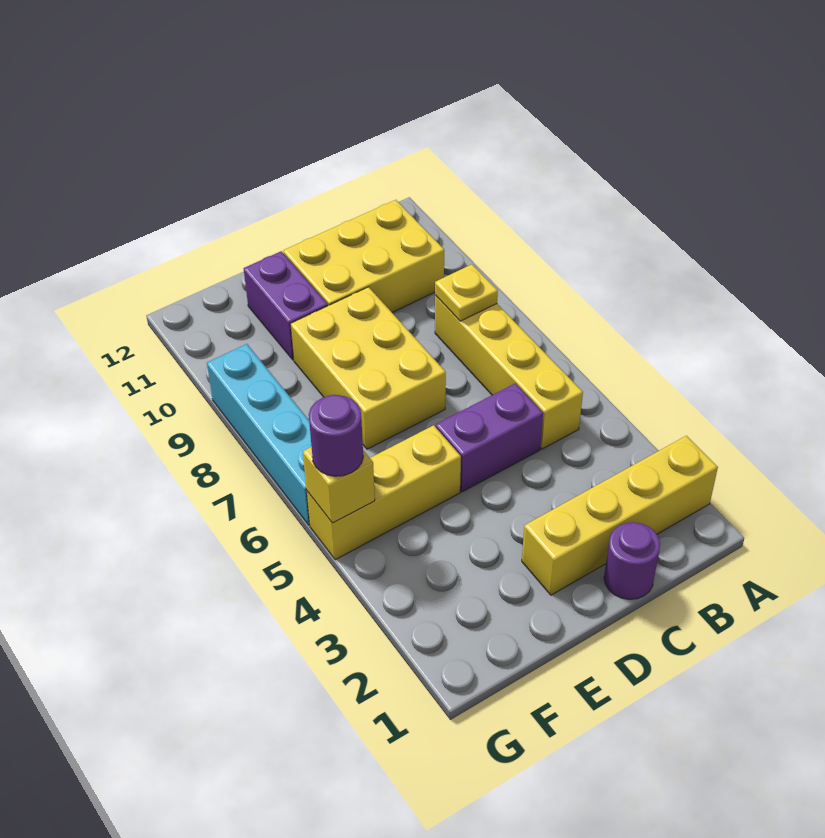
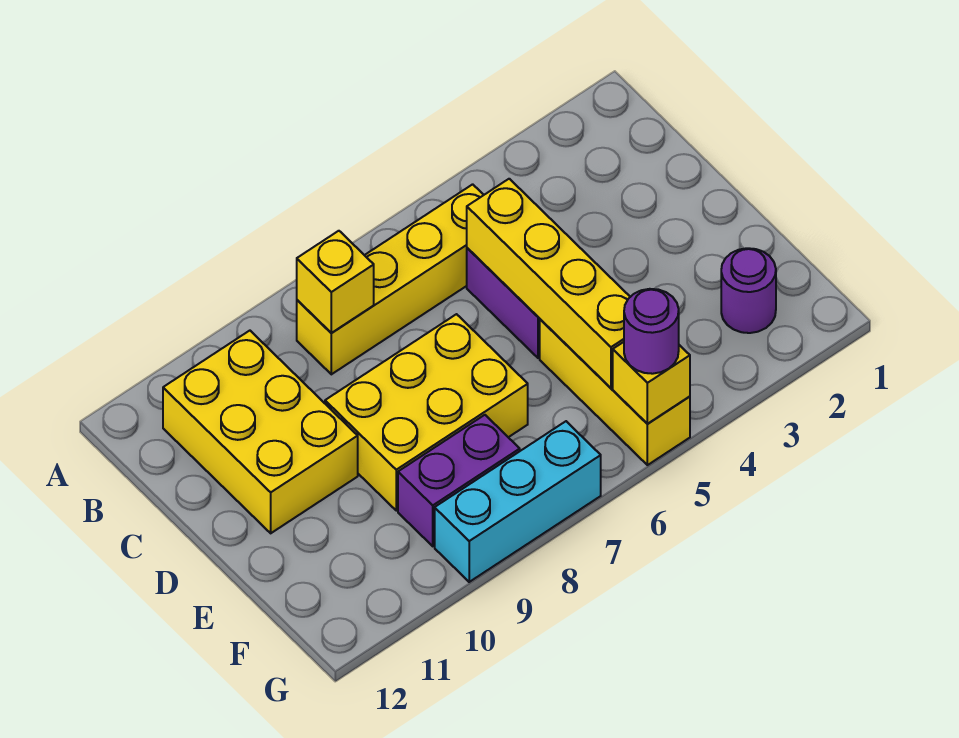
yellow brick A2:D2 level 1 -> yellow brick C5:F5 level 2
yellow plate B8 level 2 -> yellow brick B8 level 2
purple round brick C1 level 1 -> purple round brick F2 level 1
purple brick E10:E11 level 1 -> purple brick F8:F9 level 1
cyan brick G6:G9 level 1 -> cyan brick G7:G9 level 1

